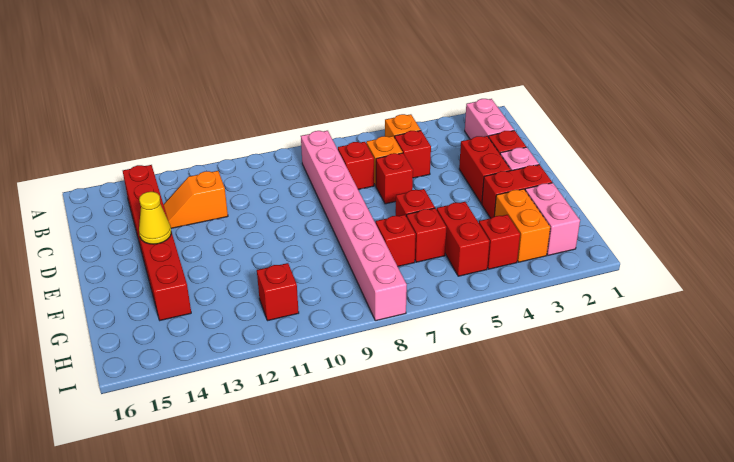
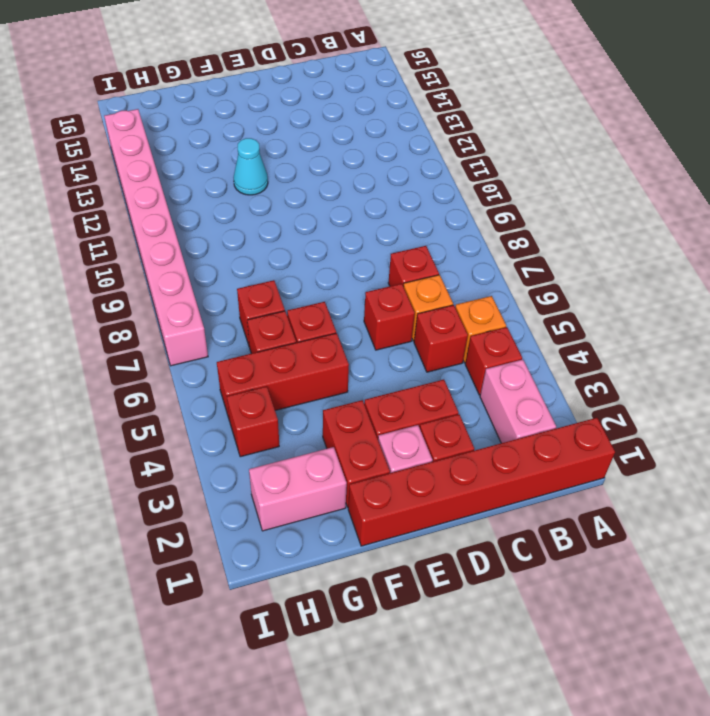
pink brick B2:C2 level 1 -> pink brick B2:B3 level 1
pink brick B8:I8 level 1 -> pink brick I7:I14 level 1
red brick B14:G14 level 1 -> red brick A1:F1 level 1
orange slope C12:C13 level 1 top 12 -> none
yellow cone E14 level 2 -> none
none -> cyan cone F12 level 1
orange brick G3:H3 level 1 -> none
red brick G5:H5 level 1 -> red brick F5:H5 level 1
red brick H11 level 1 -> red brick B4 level 1

